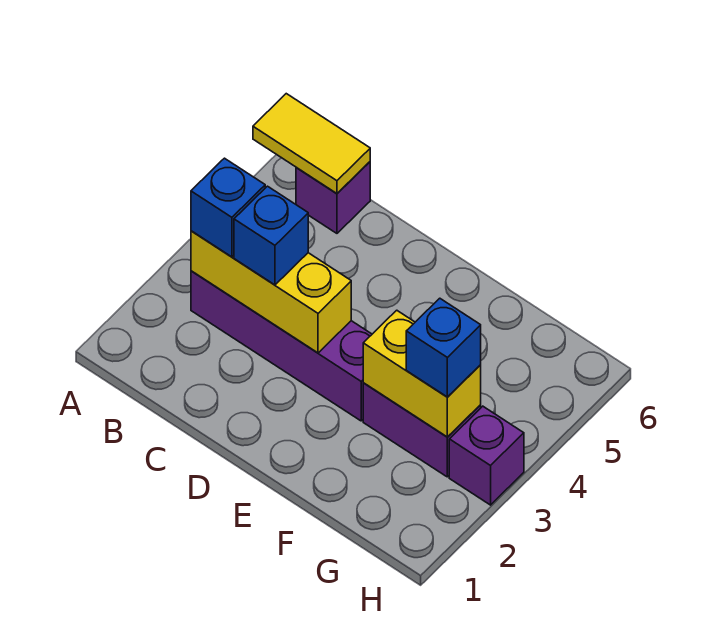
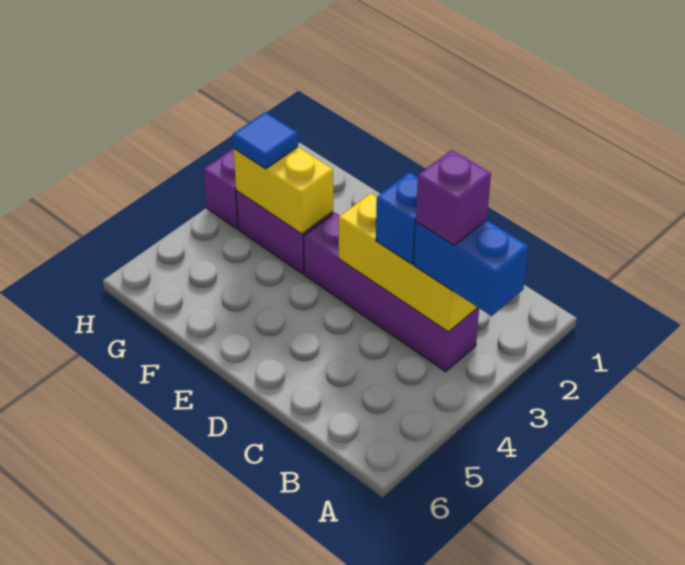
yellow tile A6:B6 level 2 -> none
blue brick B3 level 3 -> blue brick A3:B3 level 3
purple brick B6 level 1 -> purple brick B3 level 4
blue brick G3 level 3 -> blue tile G3 level 3

